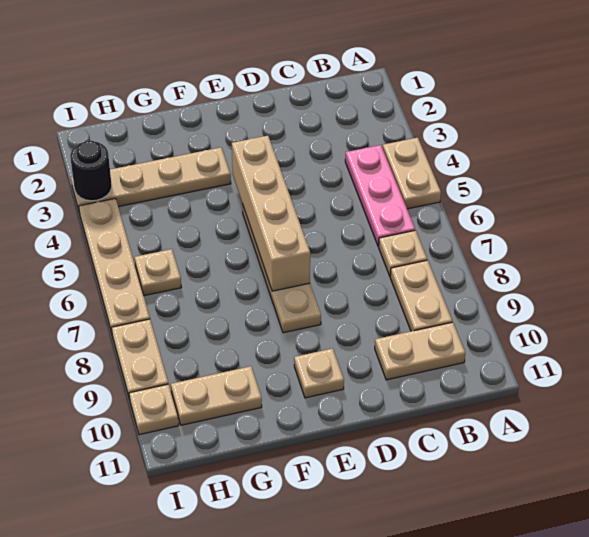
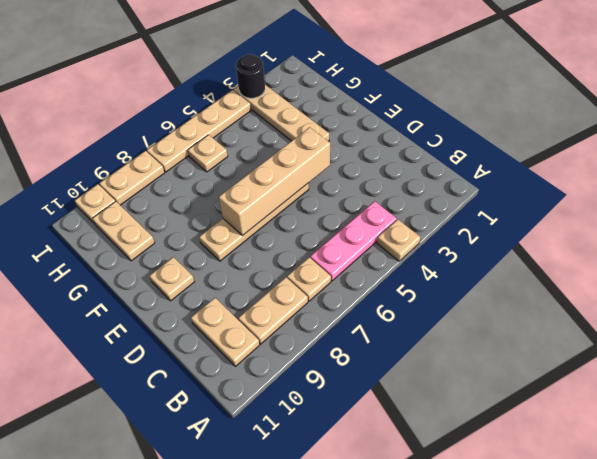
tan plate A4:A5 level 1 -> tan plate A4 level 1

